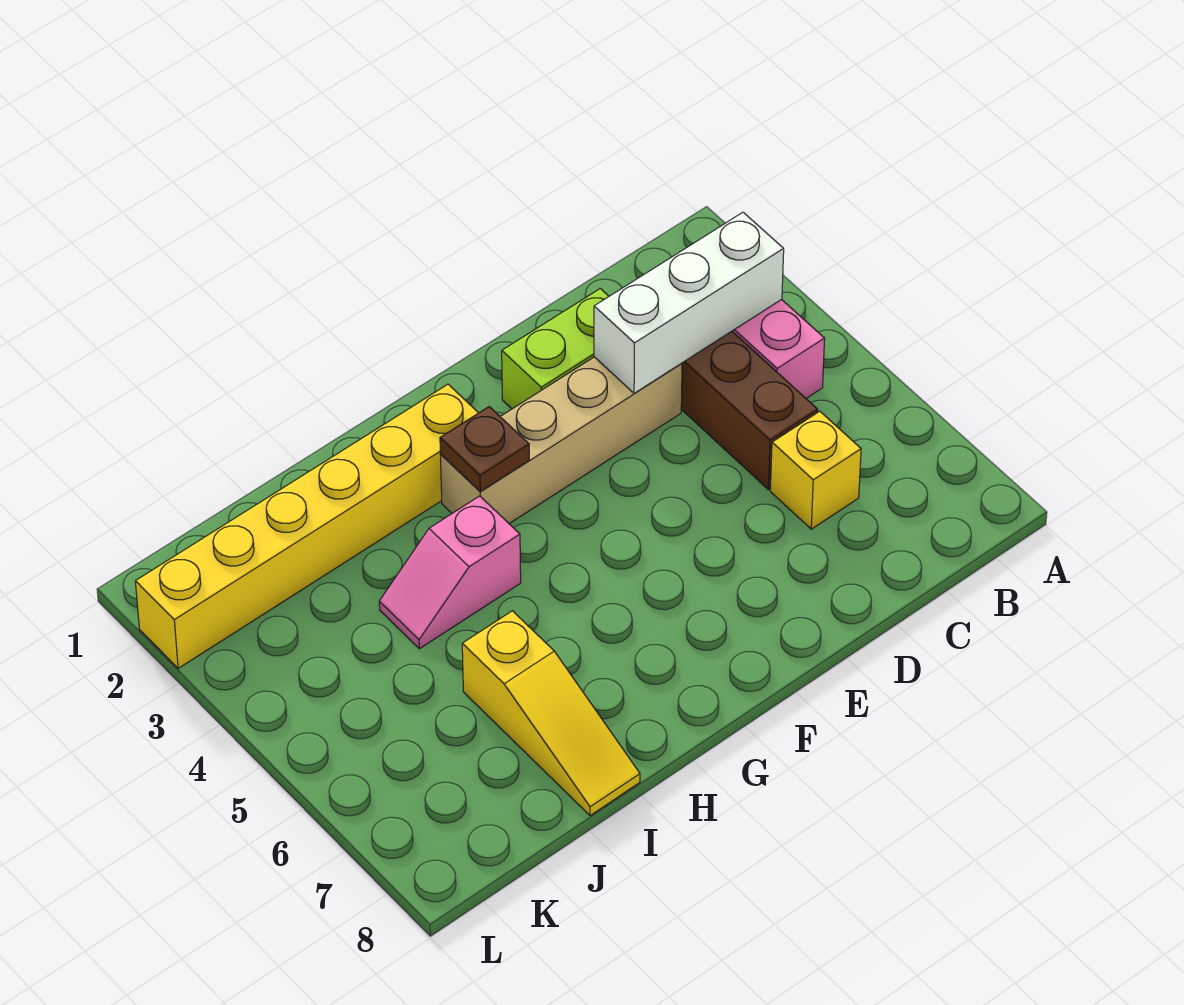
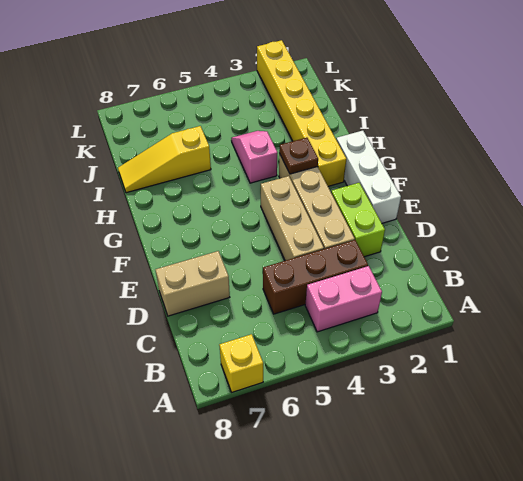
white brick B3:D3 level 2 -> white brick E1:G1 level 1
yellow brick C6 level 1 -> yellow brick A7 level 1
none -> tan brick D4:F4 level 1
none -> tan brick D7:D8 level 1

